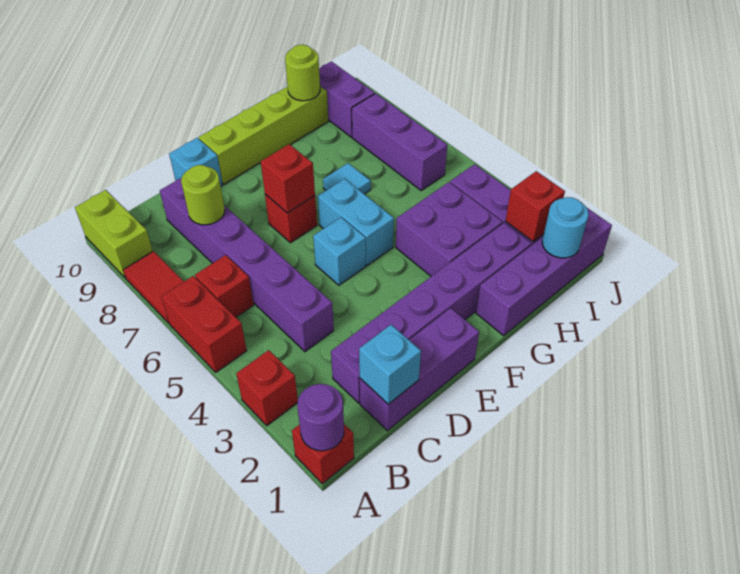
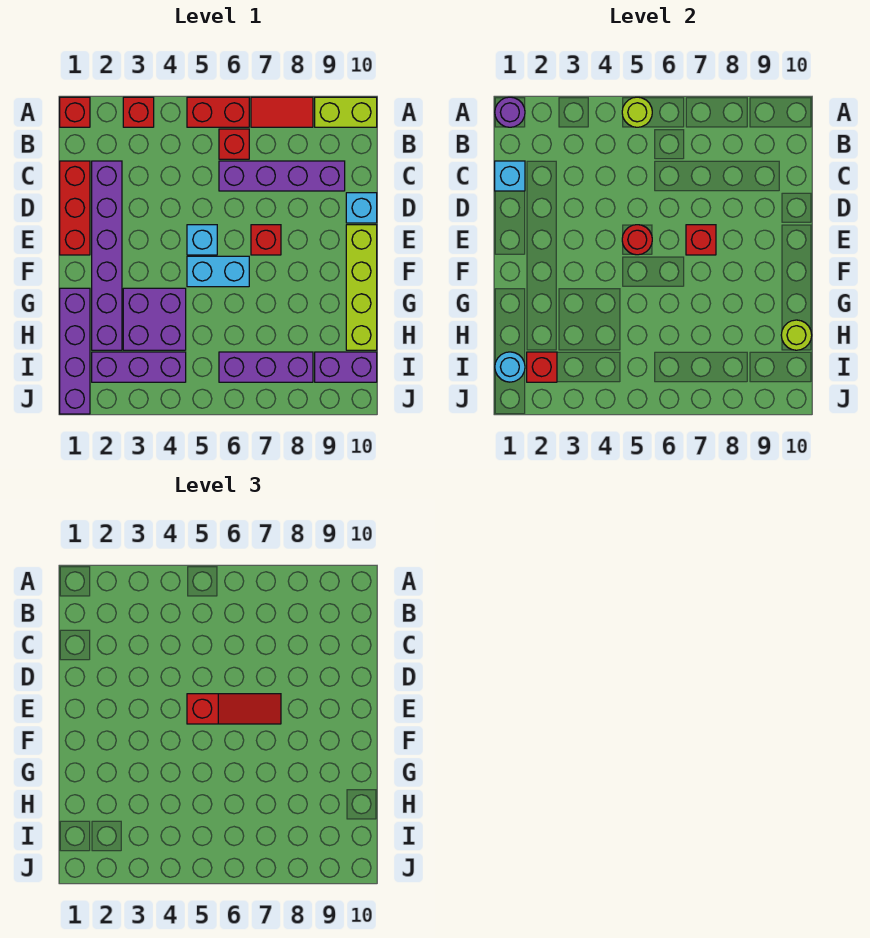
purple brick C1:E1 level 1 -> red brick C1:E1 level 1
purple brick C4:C9 level 1 -> purple brick C6:C9 level 1
lime round brick C8 level 2 -> lime round brick A5 level 2
none -> red round brick E5 level 2
none -> red slope E5:E7 level 3 top 5
cyan tile G7 level 1 -> none

